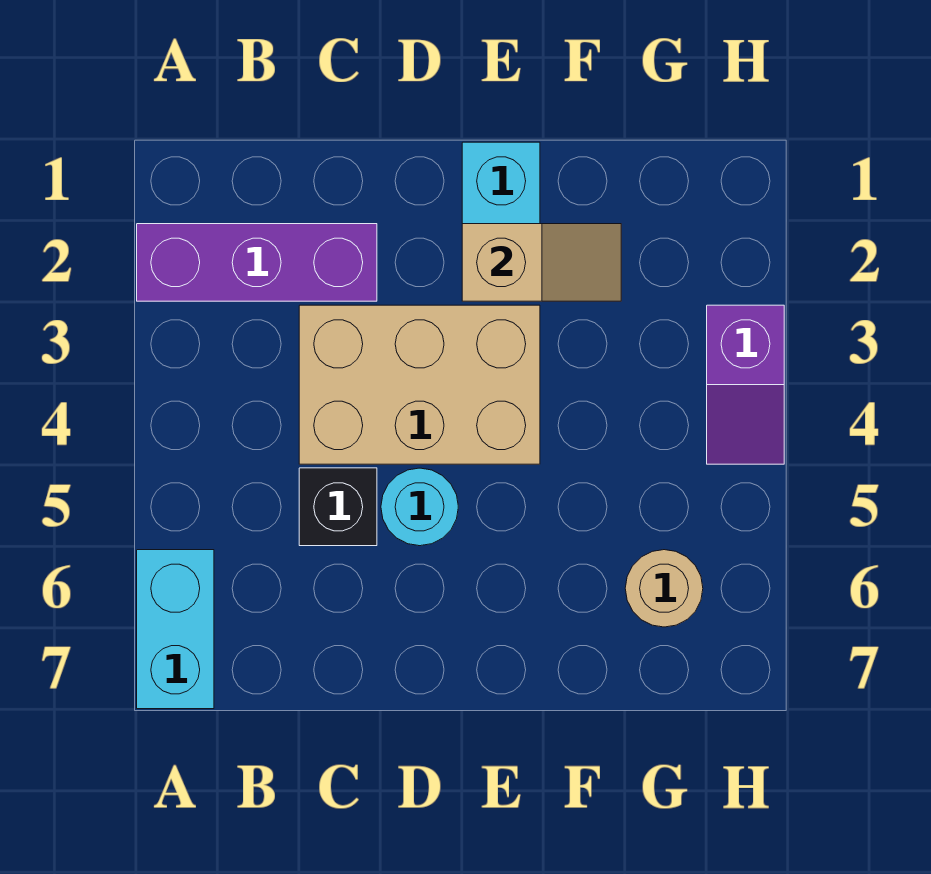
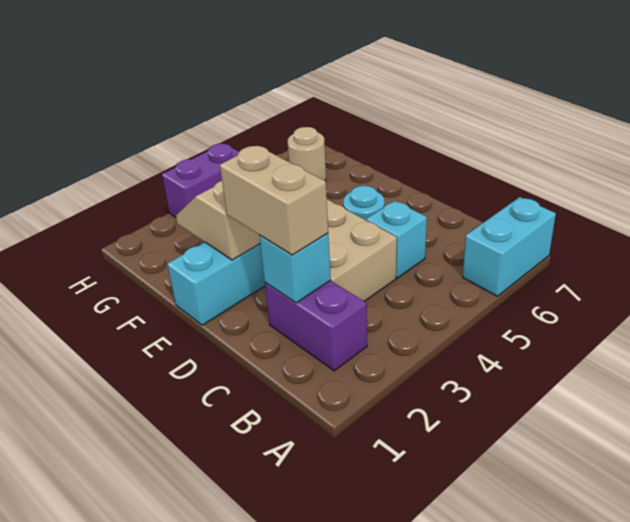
purple brick A2:C2 level 1 -> purple brick B2:C2 level 1
none -> cyan brick C2 level 2
none -> tan brick C2:D2 level 3
black brick C5 level 1 -> cyan brick C5 level 1
purple slope H3:H4 level 1 top 3 -> purple brick H3:H4 level 1

